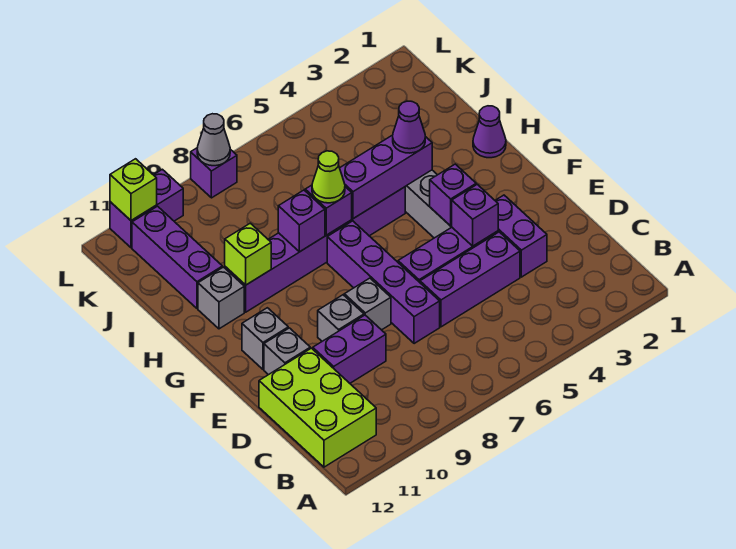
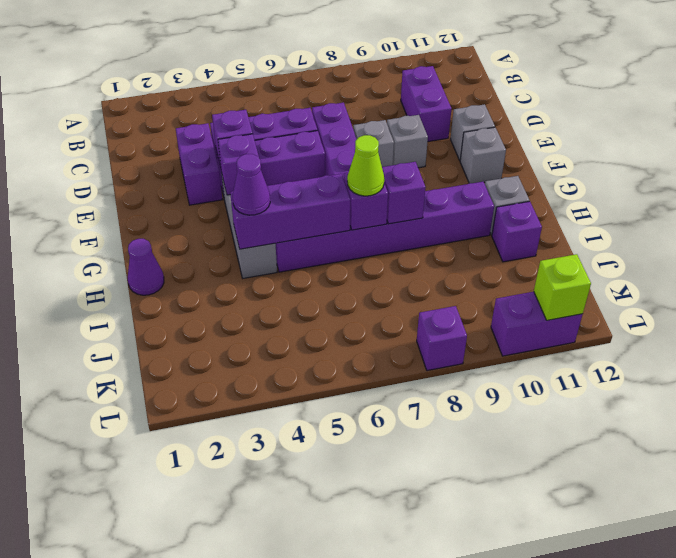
lime brick B11:D12 level 1 -> none
purple brick D9:D10 level 1 -> purple brick C10:D10 level 1
lime brick H10 level 2 -> none
purple brick I11:K11 level 1 -> purple brick I11 level 1
grey cone L8 level 2 -> none

